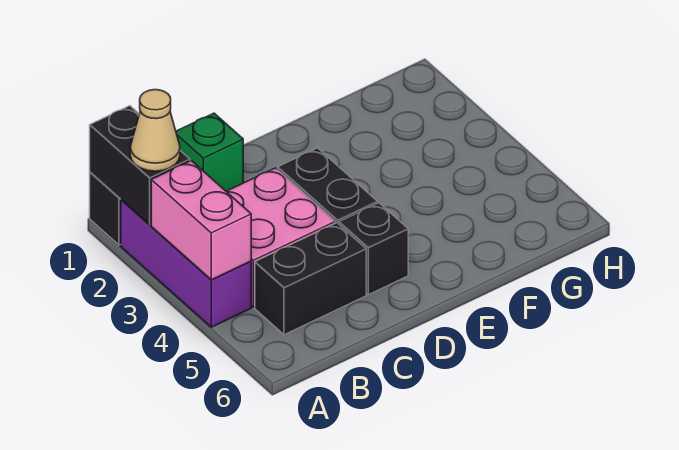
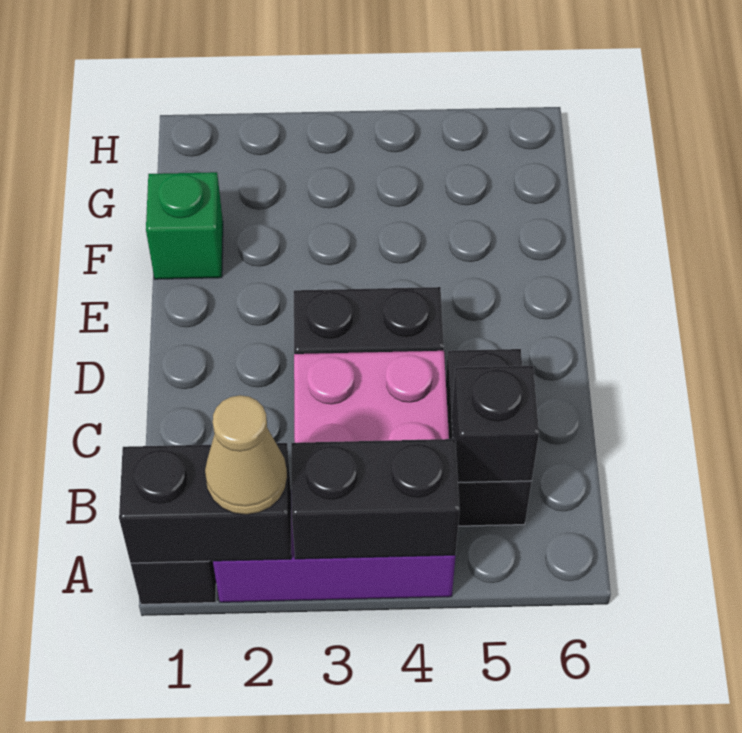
pink brick A3:A4 level 2 -> black brick A3:A4 level 2
green brick C1 level 1 -> green brick F1 level 1
black brick D5 level 1 -> black brick B5 level 2

